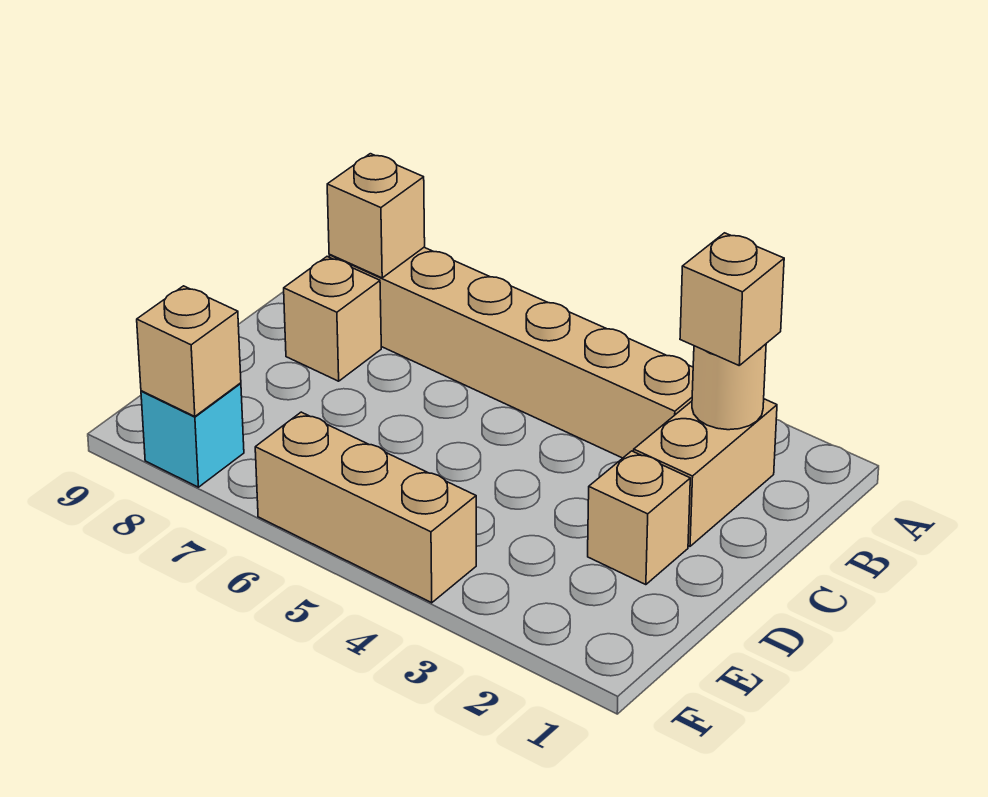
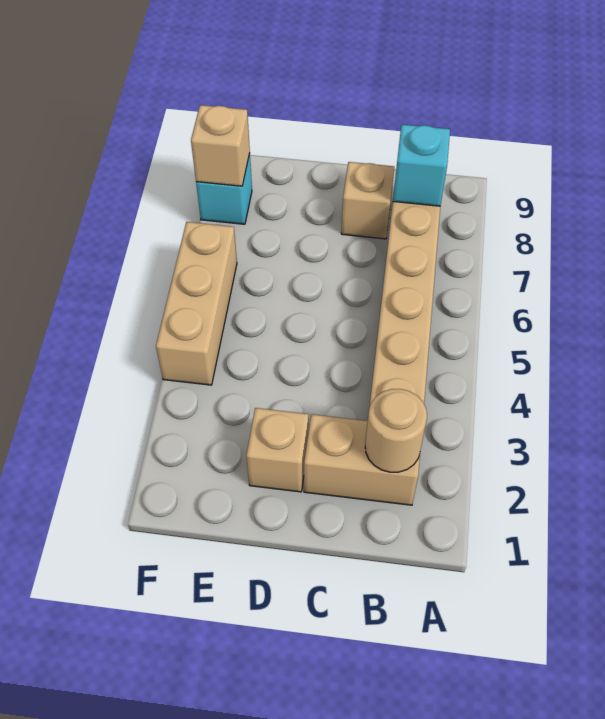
tan brick B2 level 3 -> none
tan brick B8 level 2 -> cyan brick B8 level 2

